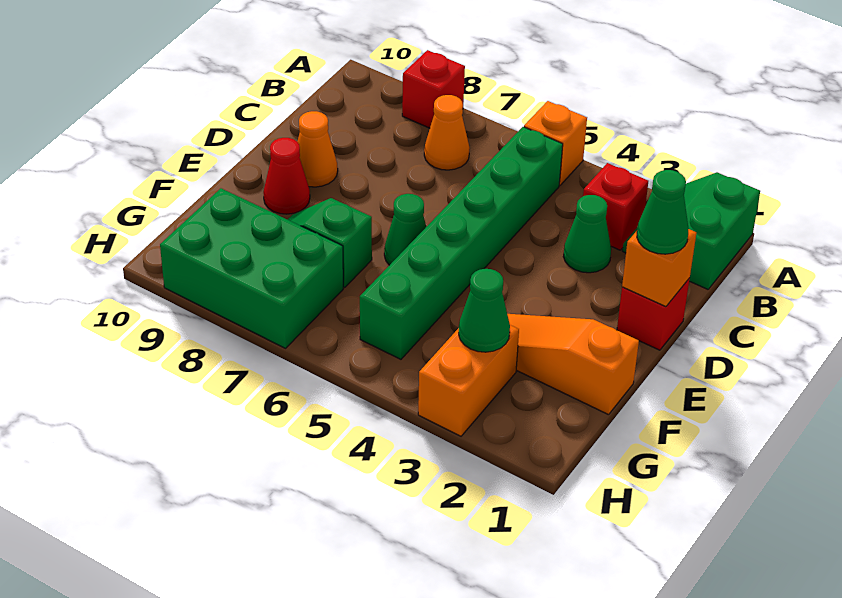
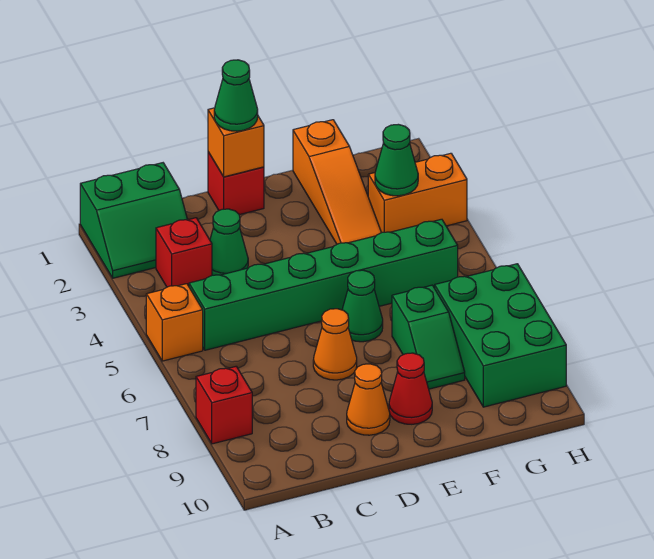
orange cone B7 level 1 -> orange cone D7 level 1

